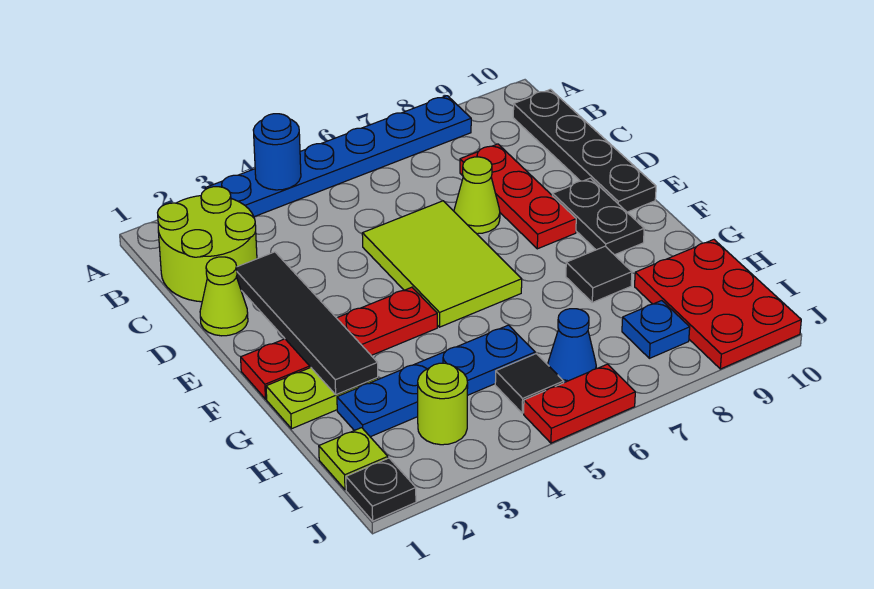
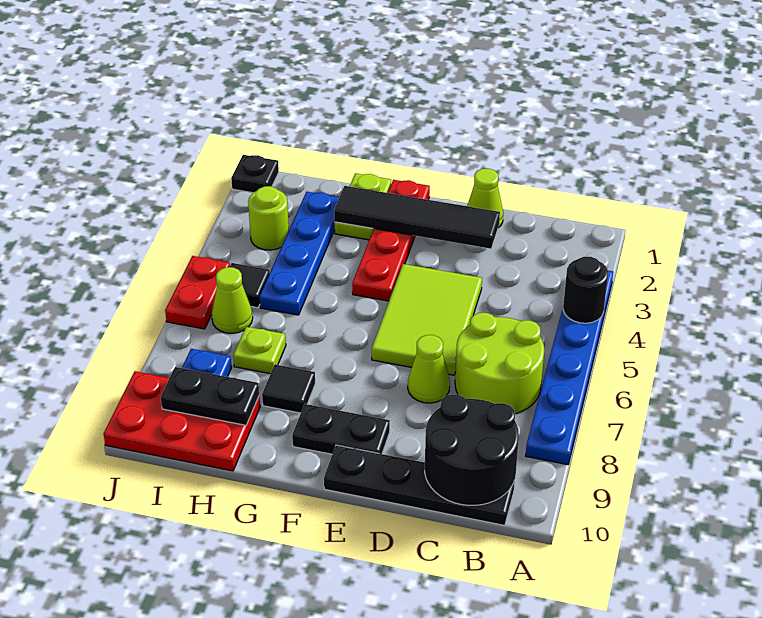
blue round brick A4 level 2 -> black round brick A4 level 2
lime round brick B1:C2 level 1 -> lime round brick B6:C7 level 1
none -> black round brick B9:C10 level 2
red plate C8:E8 level 1 -> none
lime tile D5:F6 level 1 -> lime tile D4:E6 level 1
none -> black plate H9:I9 level 2
lime plate I1 level 1 -> lime plate H7 level 1
blue cone I6 level 1 -> lime cone I6 level 1

